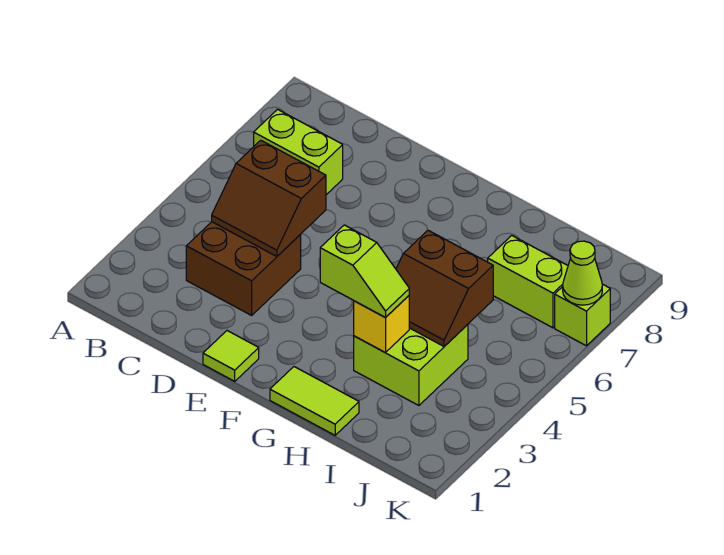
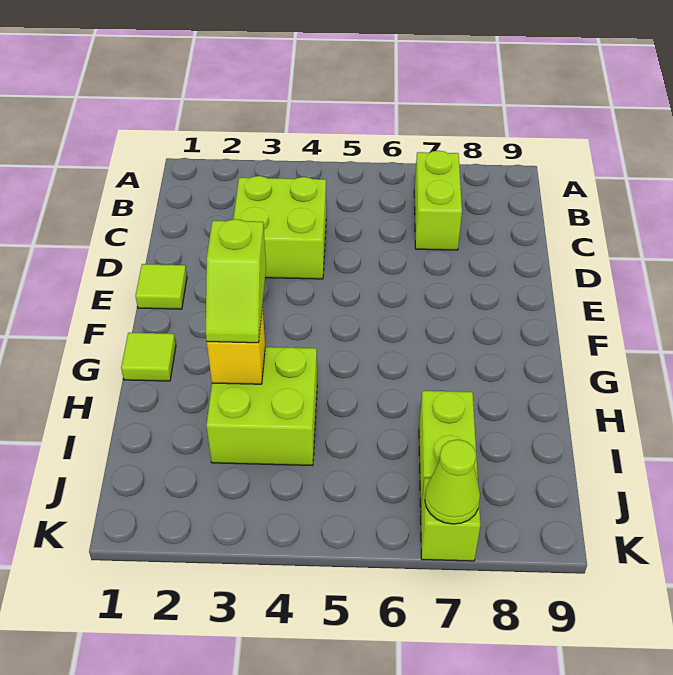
brown brick C3:D4 level 1 -> lime brick C3:D4 level 1
brown slope C4:D5 level 2 top 5 -> none
lime tile G1:H1 level 1 -> lime tile G1 level 1
brown slope H4:I5 level 2 top 5 -> none

